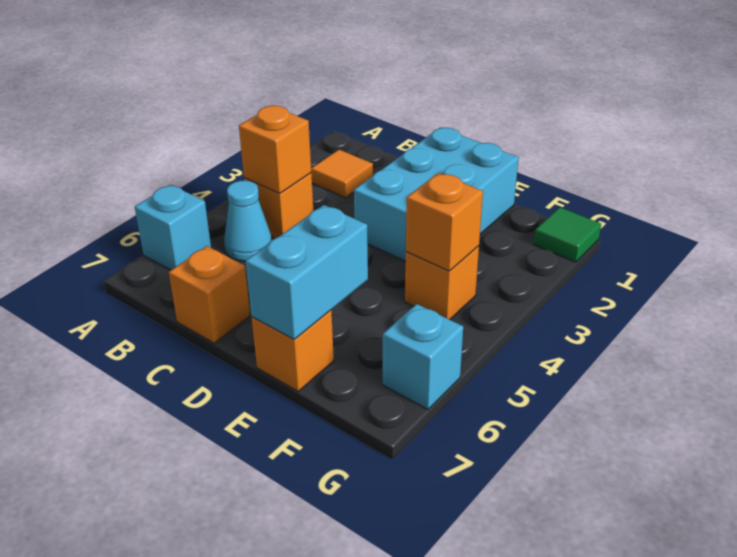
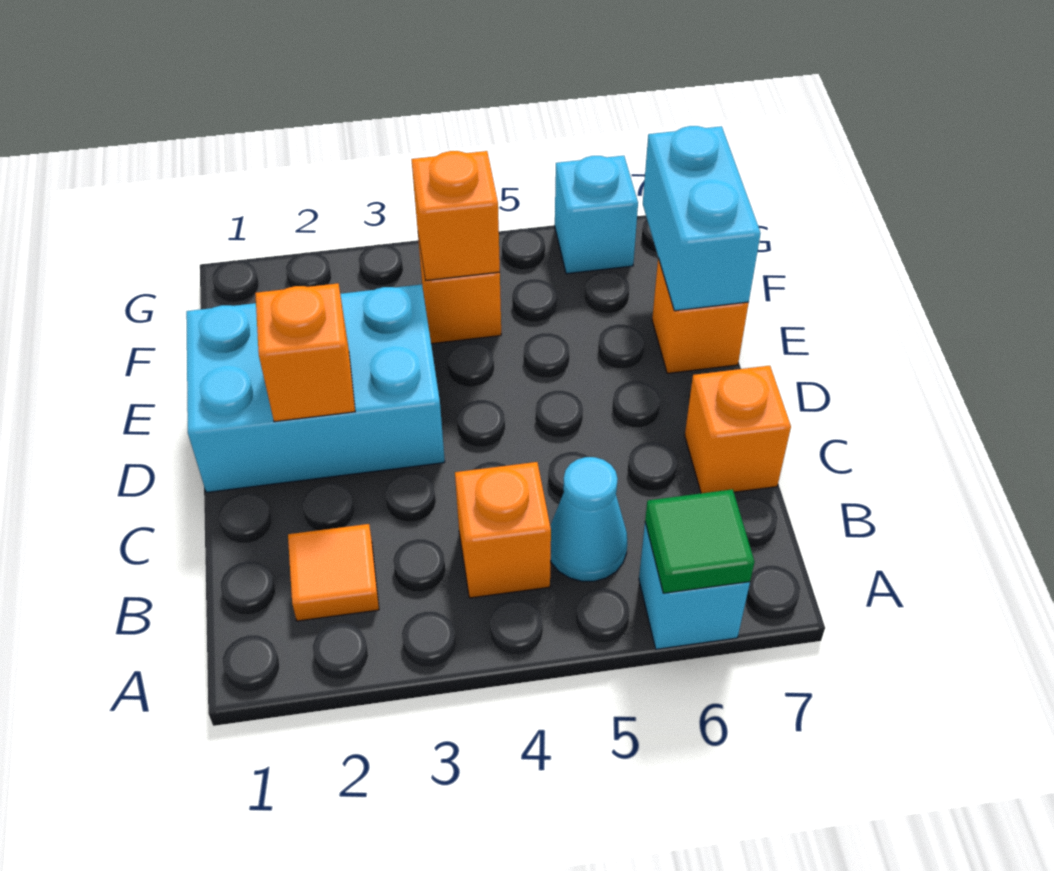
orange brick B4 level 2 -> orange brick D2 level 2
cyan brick E6:E7 level 2 -> cyan brick E7:F7 level 2
green tile G1 level 1 -> green tile A6 level 2

